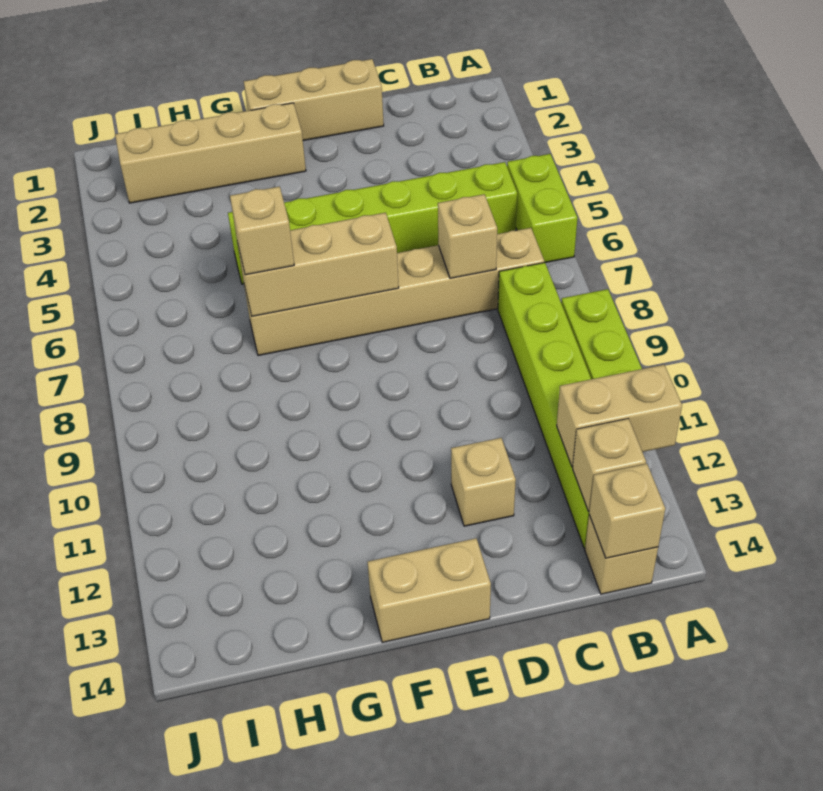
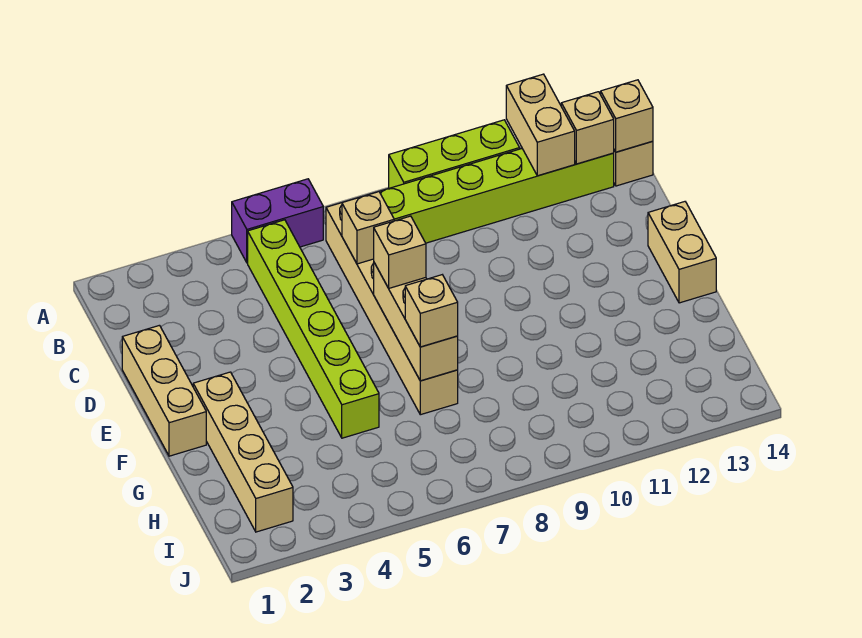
lime brick A5:A6 level 1 -> purple brick A5:A6 level 1
tan brick D12 level 1 -> tan brick E7 level 3

